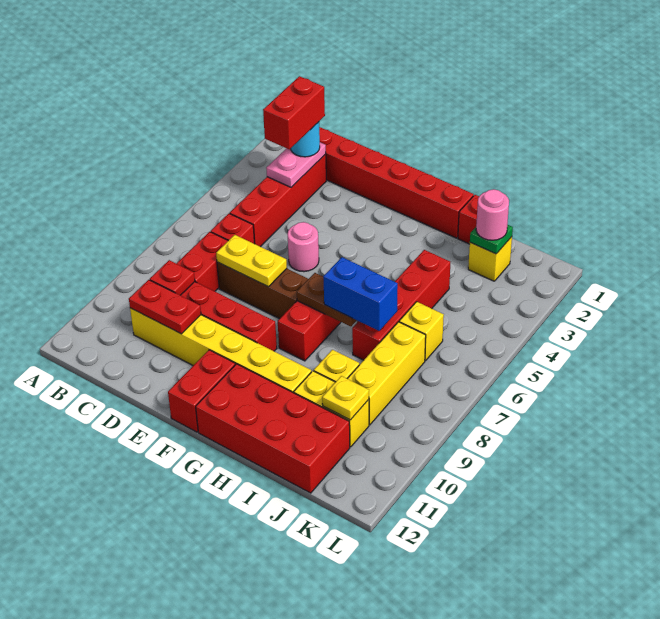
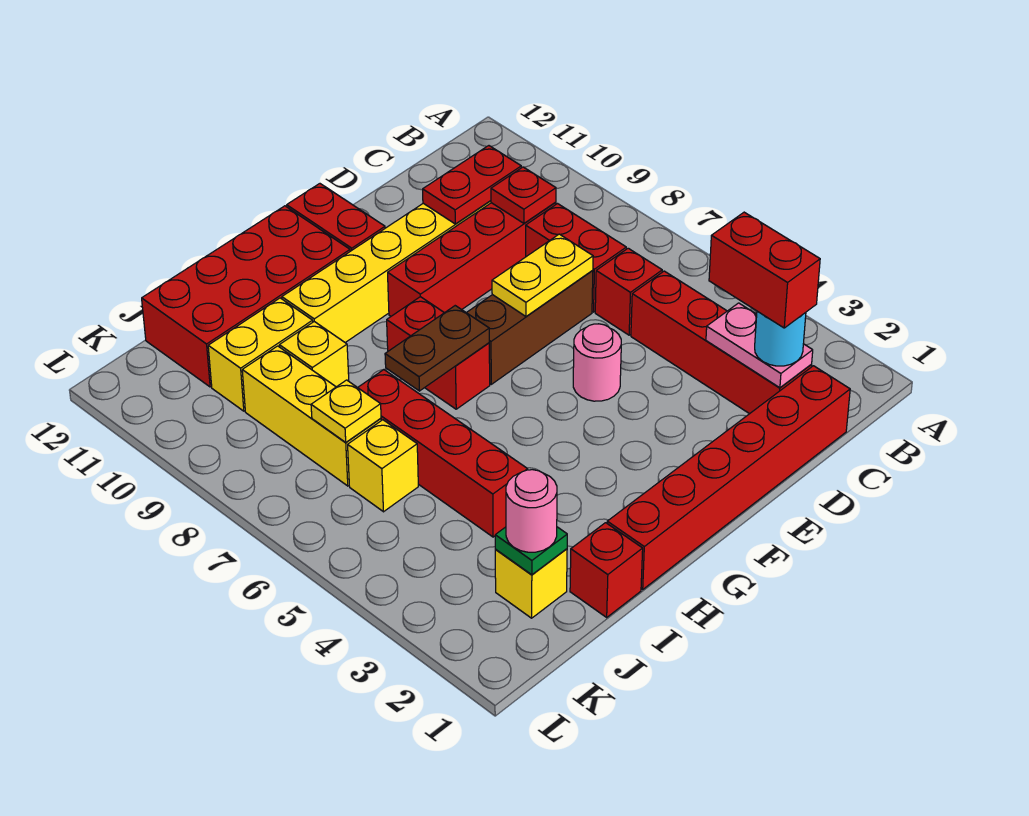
blue brick H7:I7 level 3 -> none
yellow plate J10 level 2 -> yellow plate J7 level 2

